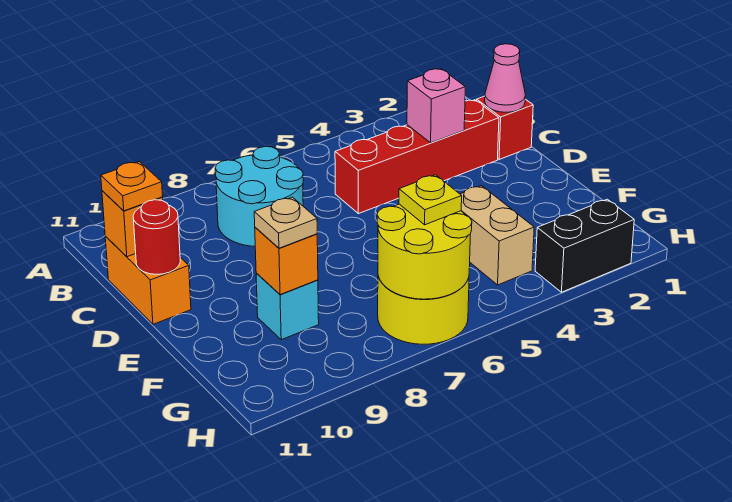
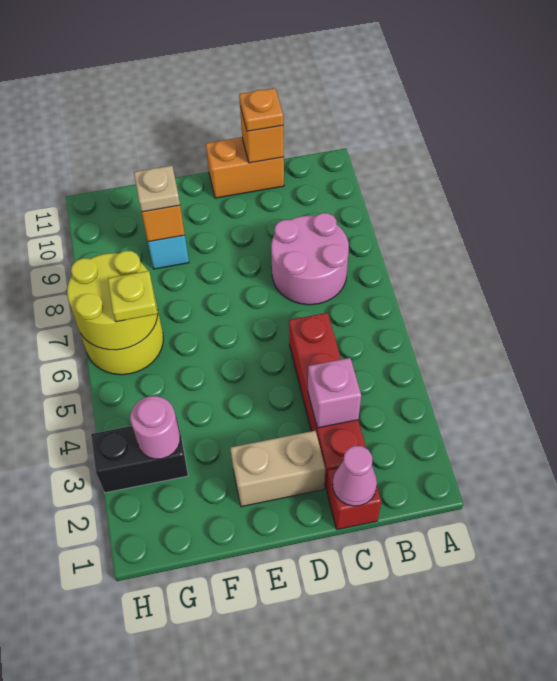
cyan round brick B7:C8 level 1 -> pink round brick B7:C8 level 1
red round brick D11 level 2 -> none
tan brick F4:G4 level 1 -> tan brick D2:E2 level 1
none -> pink round brick G3 level 2
black brick H2:H3 level 1 -> black brick G3:H3 level 1

